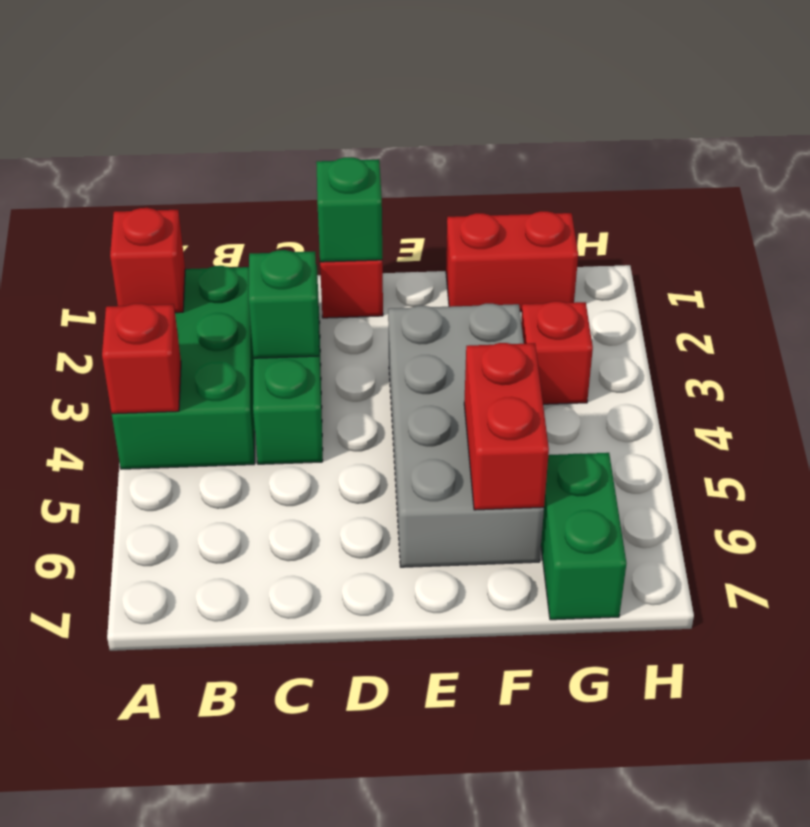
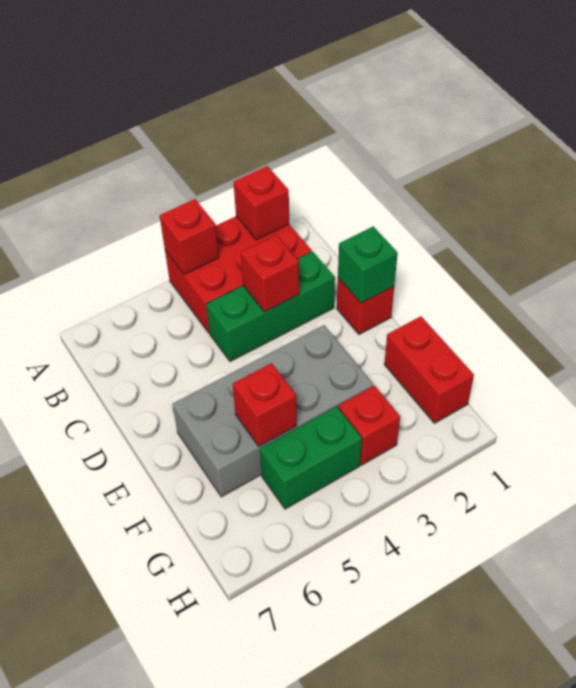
green brick A2:B4 level 1 -> red brick A2:B4 level 1
green brick C3 level 2 -> red brick C3 level 2
red brick F5:F6 level 2 -> red brick F5 level 2
green brick G6:G7 level 1 -> green brick G4:G5 level 1

